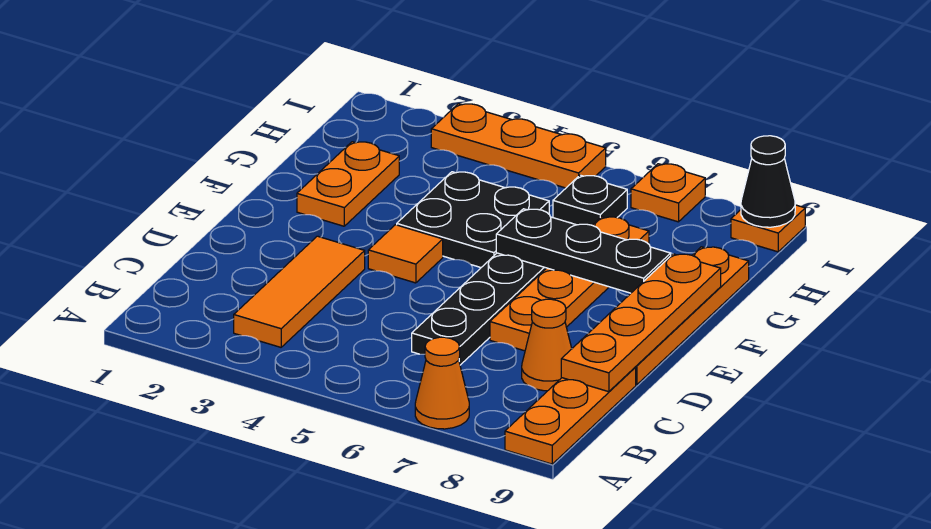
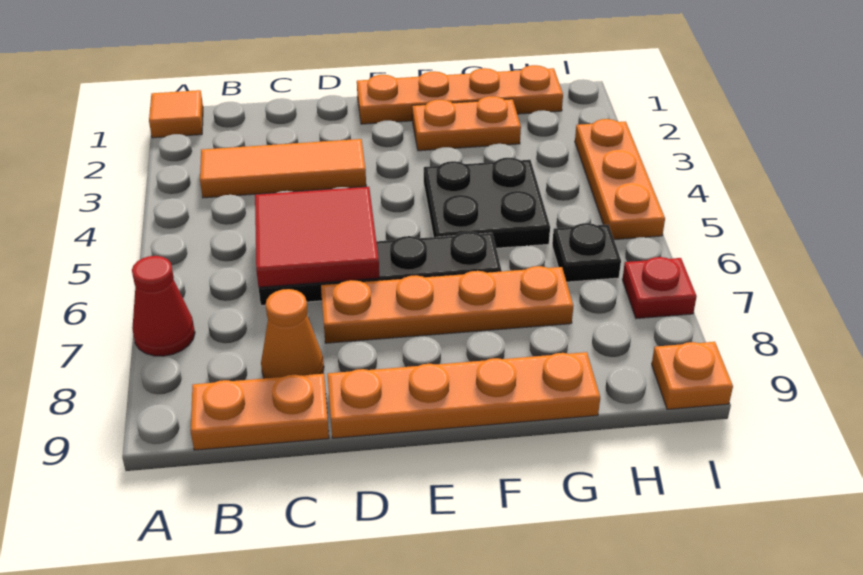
orange cone A7 level 1 -> red cone A7 level 1
orange plate A9:C9 level 1 -> orange plate B9:C9 level 1
none -> red tile C5:D6 level 2
orange plate C9:F9 level 2 -> orange plate E1:H1 level 1
orange tile E4 level 1 -> orange tile A1 level 1
black plate F6:F8 level 2 -> none
orange plate I7 level 1 -> red plate I7 level 1
black cone I9 level 2 -> none

